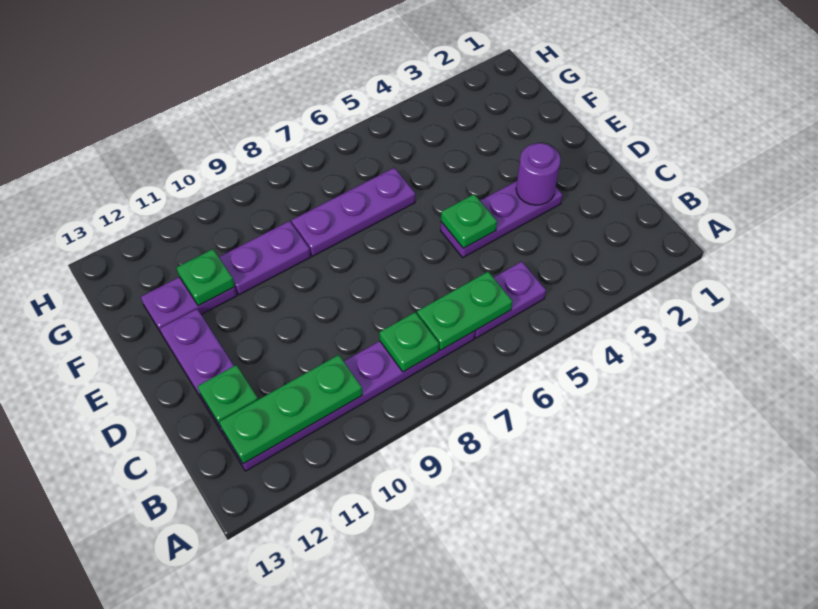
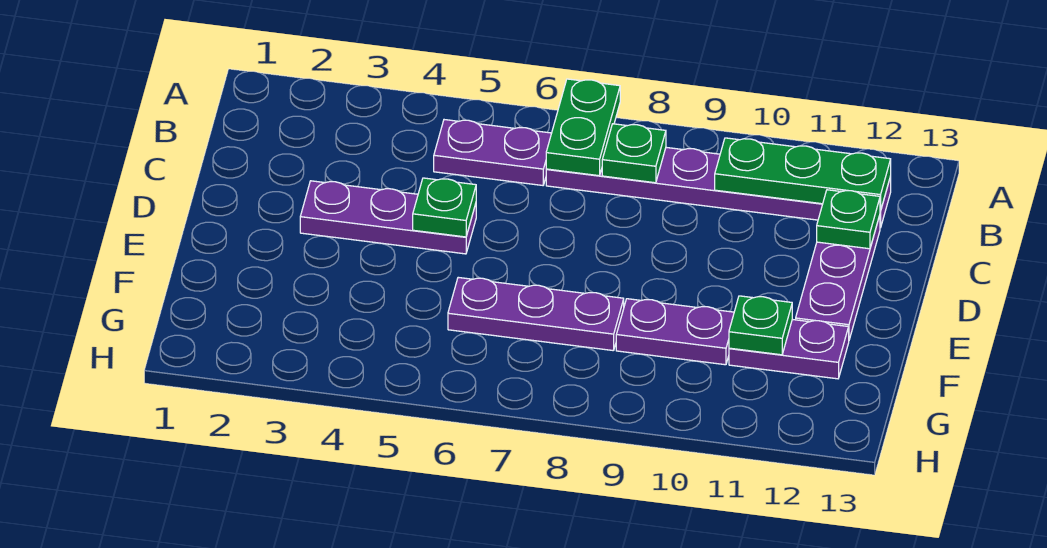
green plate B6:B7 level 2 -> green plate A7:B7 level 2
purple round brick D3 level 2 -> none

